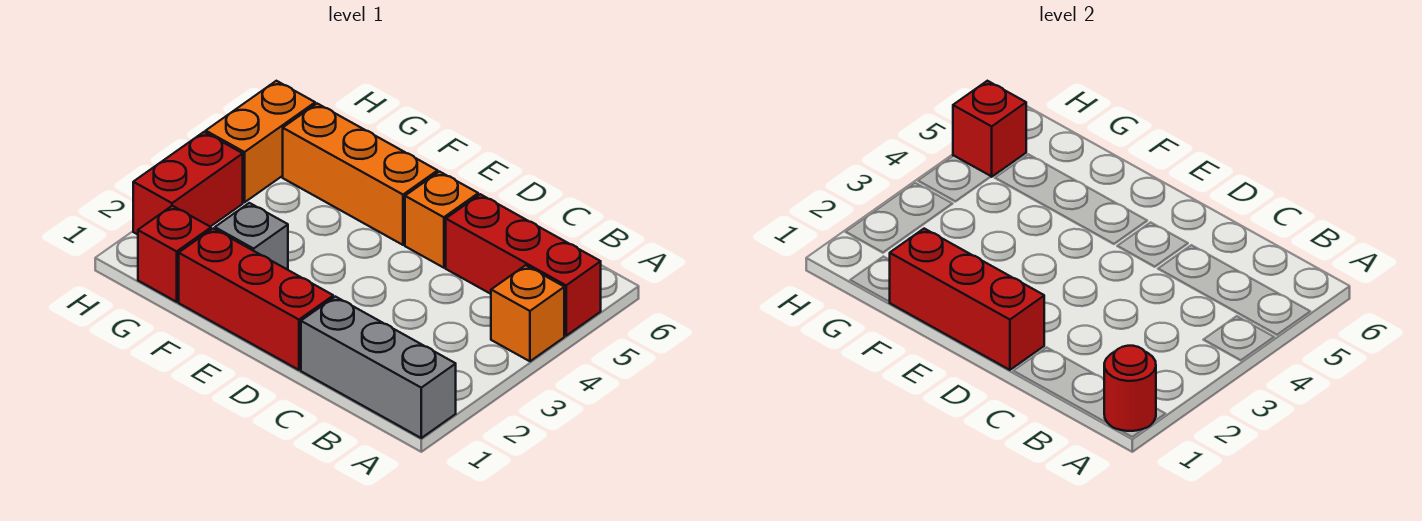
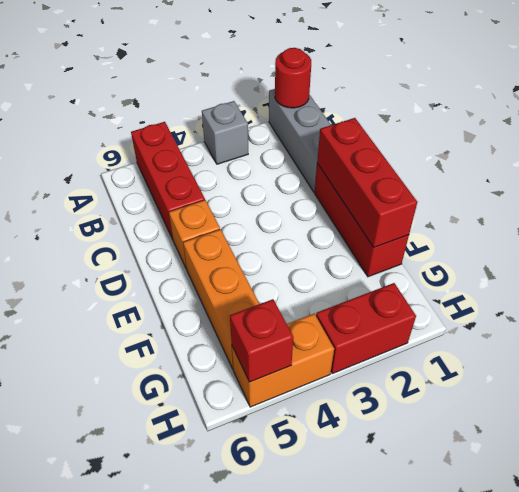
orange brick A4 level 1 -> none
grey brick F2 level 1 -> grey brick A3 level 1
red brick G1 level 1 -> none

